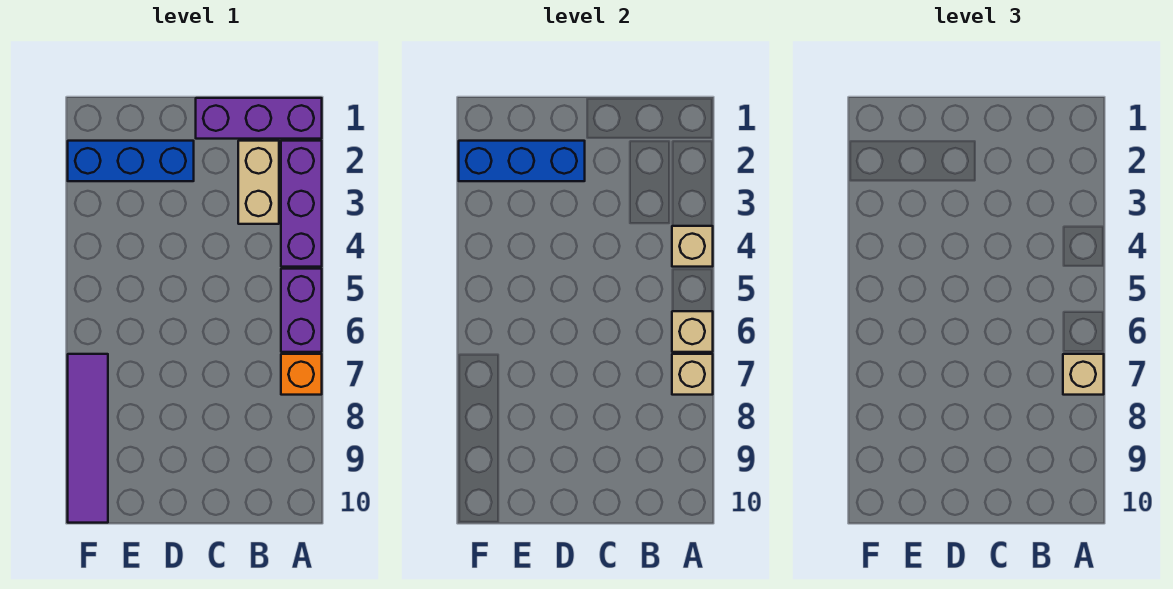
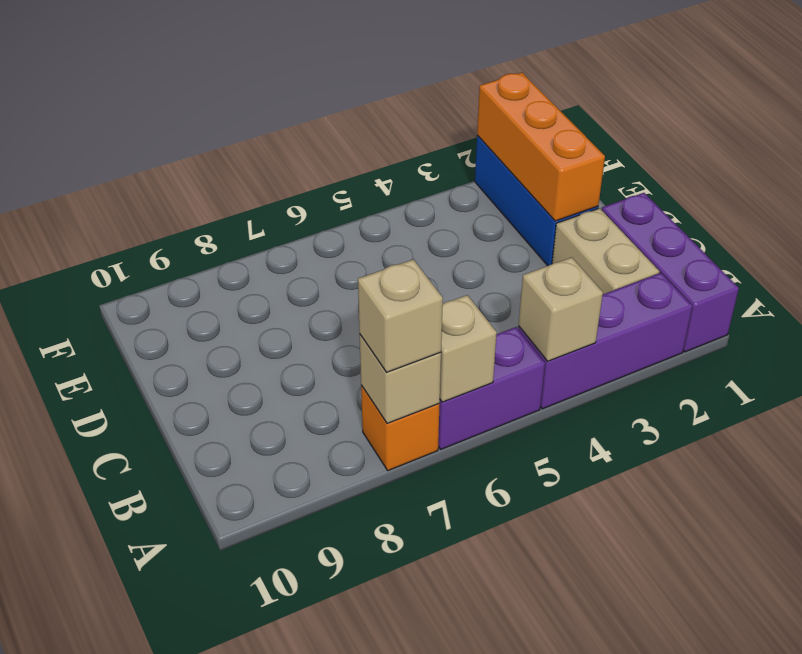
tan brick B2:B3 level 1 -> tan brick B2:C2 level 1
blue brick D2:F2 level 2 -> orange brick D2:F2 level 2
purple tile F7:F10 level 1 -> none

